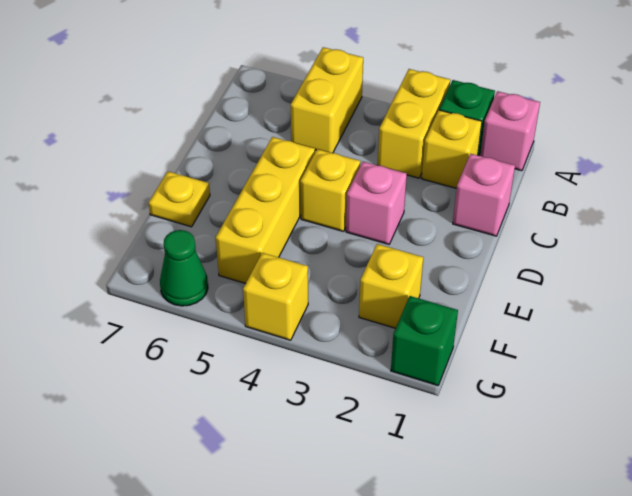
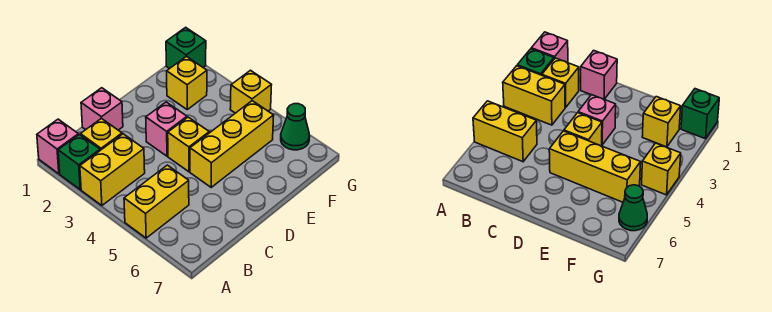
yellow plate E7 level 1 -> none

